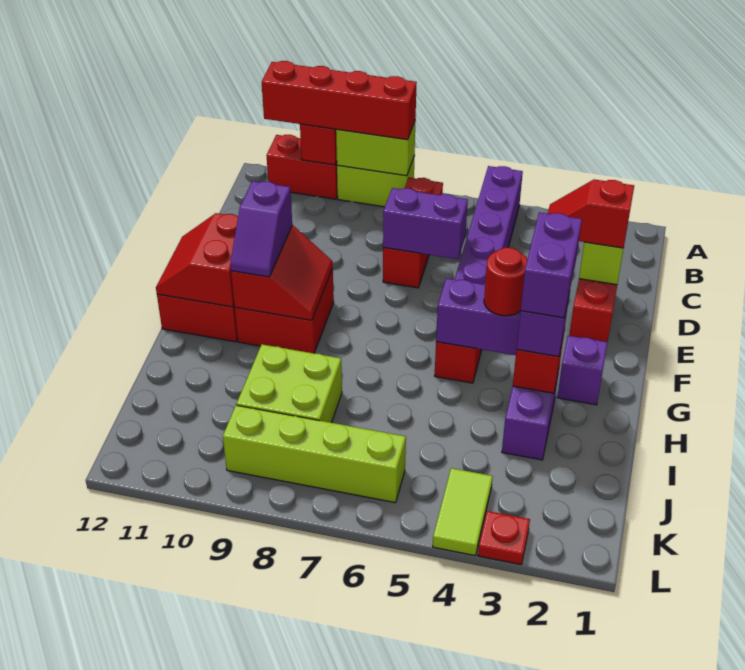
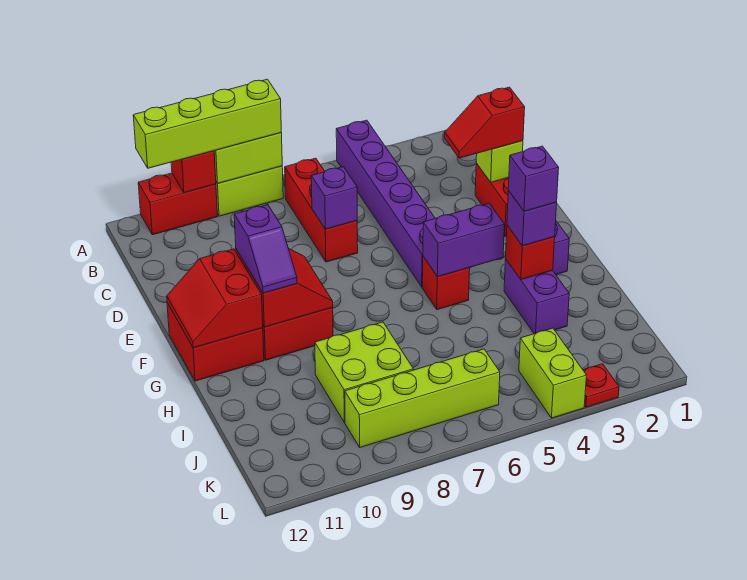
red brick A8:A11 level 3 -> lime brick A8:A11 level 3
purple brick D6:D7 level 2 -> purple brick D7 level 2
purple brick G3:H3 level 4 -> purple brick H3 level 4
red round brick G4 level 3 -> none
lime tile K4:L4 level 1 -> lime brick K4:L4 level 1

